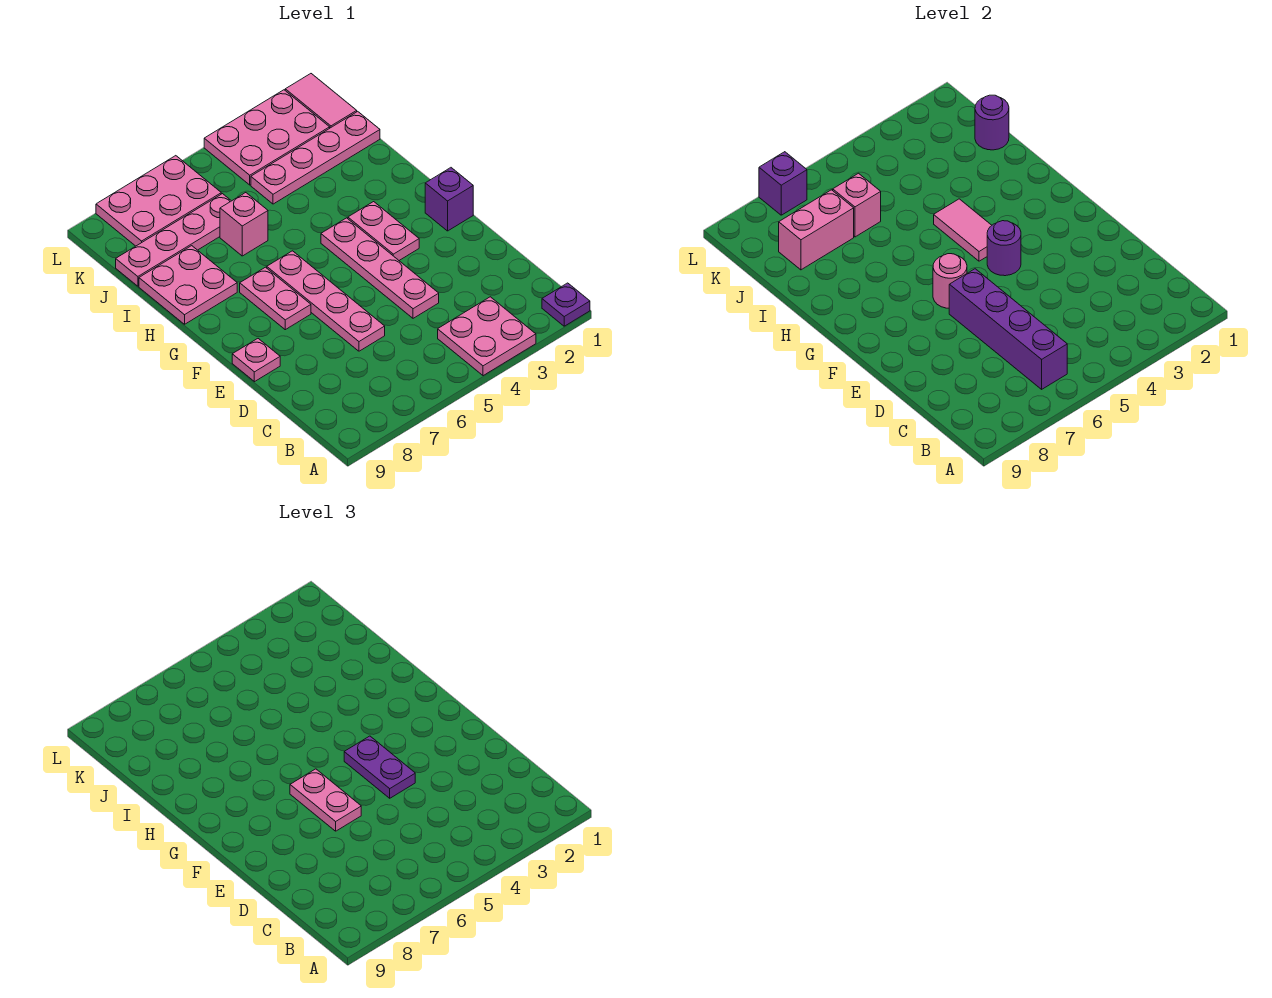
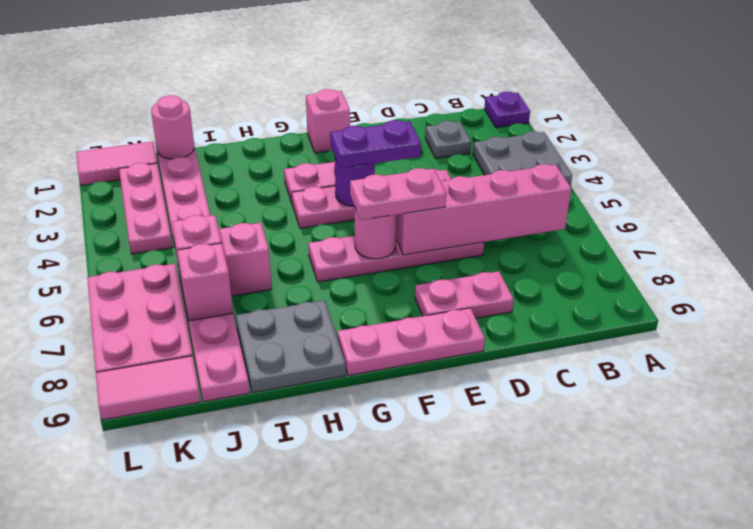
pink plate A3:B4 level 1 -> grey plate A3:B4 level 1
purple brick B6:E6 level 2 -> pink brick B6:E6 level 2
none -> grey plate C2 level 1
pink plate E9 level 1 -> pink plate E9:G9 level 1
purple brick F1 level 1 -> pink brick F1 level 1
pink plate F7:G7 level 1 -> pink plate D8:E8 level 1
pink tile G4:H4 level 2 -> pink tile K9:L9 level 1
pink plate H8:I9 level 1 -> grey plate H8:I9 level 1
purple round brick J1 level 2 -> pink round brick J1 level 2
pink brick J7:J8 level 2 -> pink brick J7 level 2
pink plate K2:L4 level 1 -> pink plate K2:K4 level 1
purple brick L7 level 2 -> none

